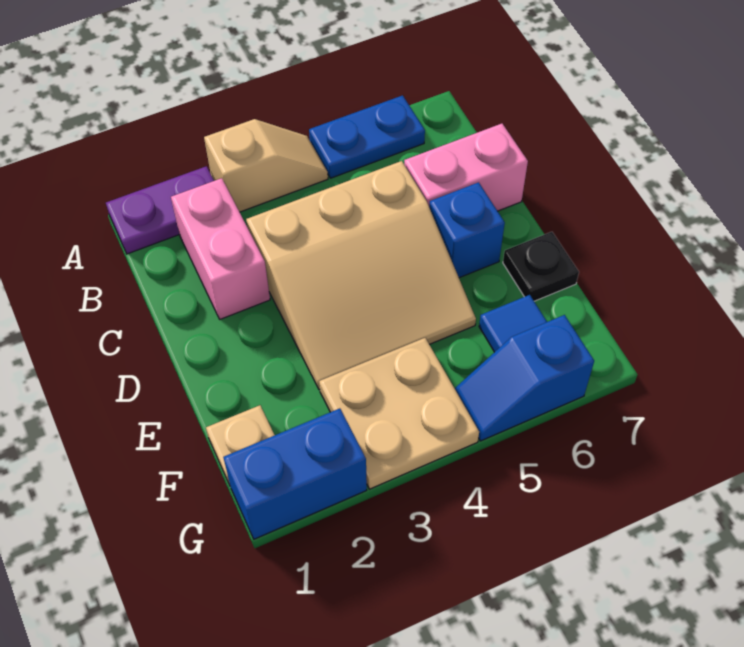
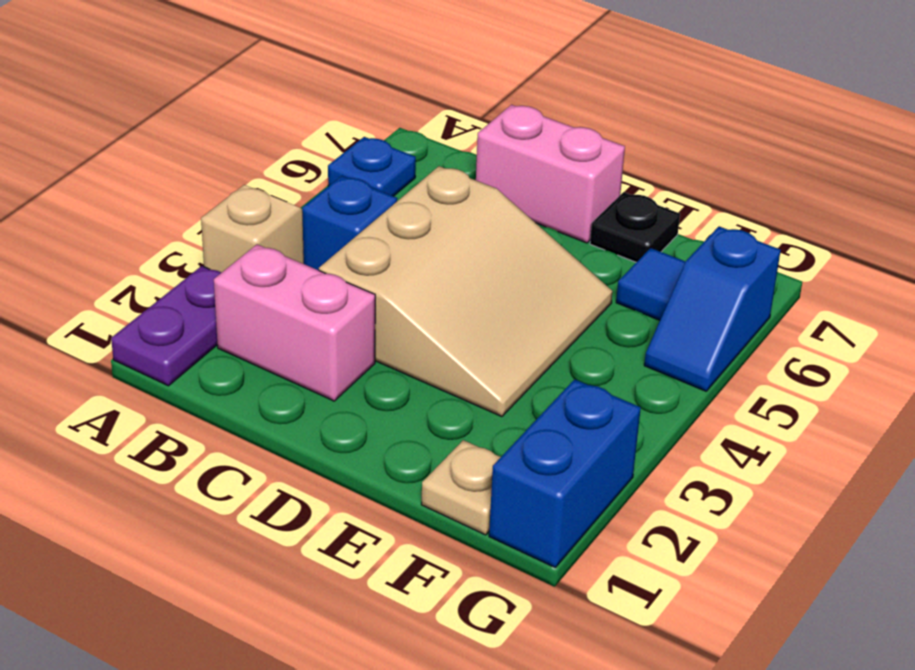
blue plate A5:A6 level 1 -> blue plate A6 level 1
pink brick C6:C7 level 1 -> pink brick C7:D7 level 1
blue brick D6 level 1 -> blue brick B4 level 1
tan plate F3:G4 level 1 -> none

